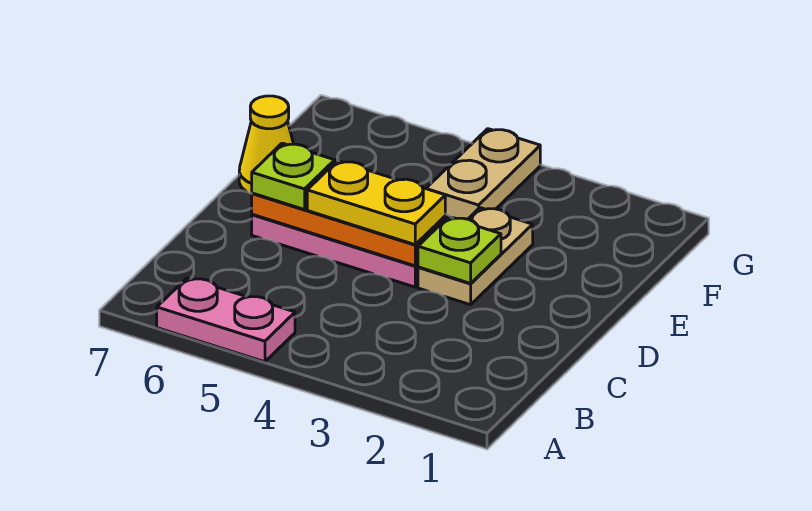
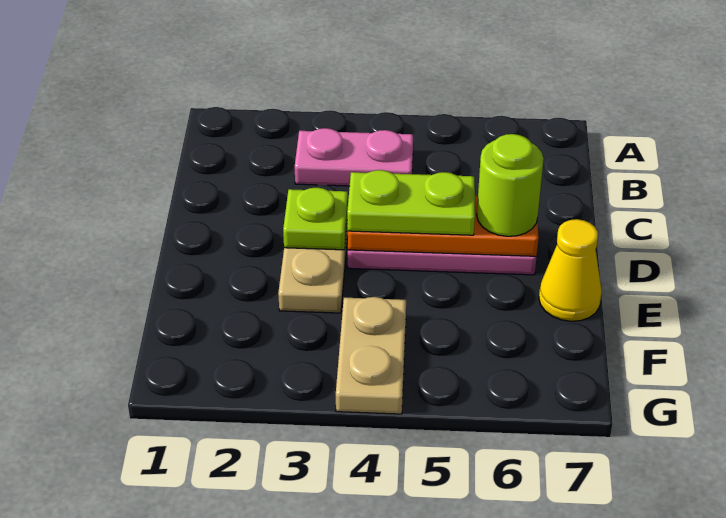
pink plate A5:A6 level 1 -> pink plate B3:B4 level 1
yellow plate D4:D5 level 3 -> lime plate D4:D5 level 3
lime plate D6 level 3 -> lime round brick D6 level 3

